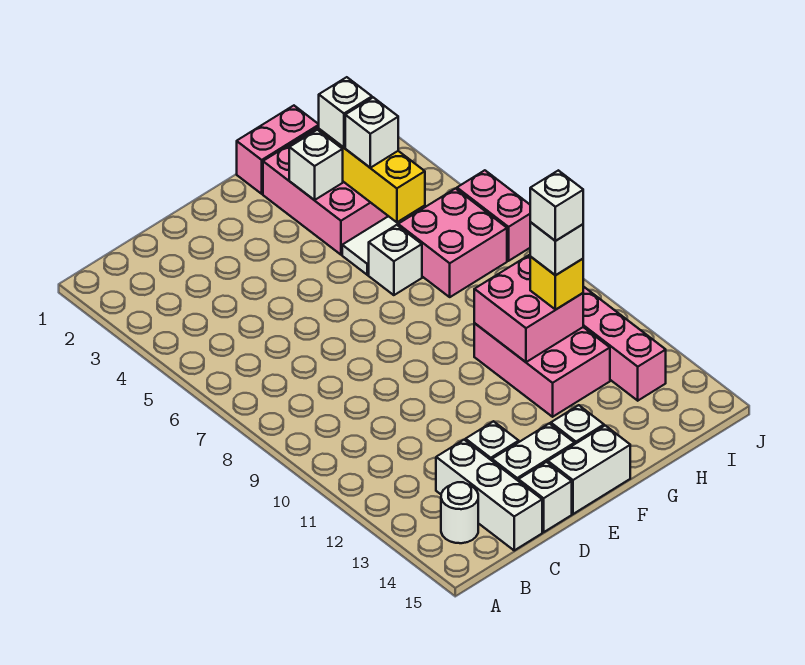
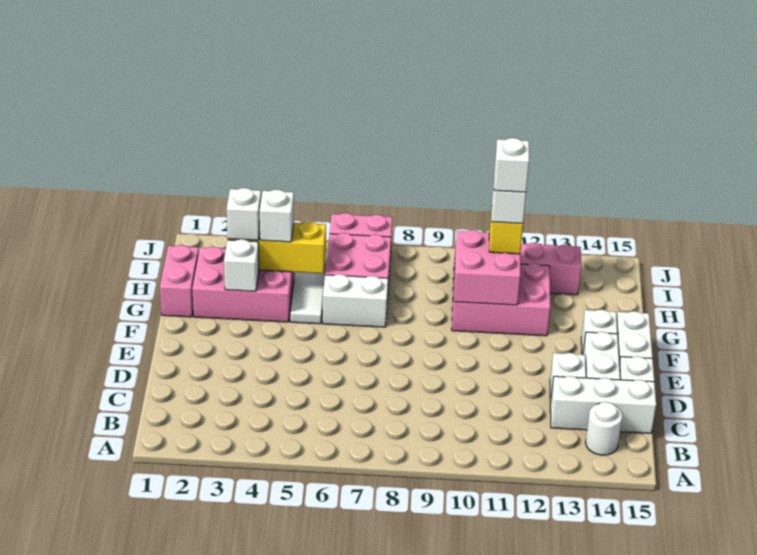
white brick G6 level 1 -> white brick G6:G7 level 1

